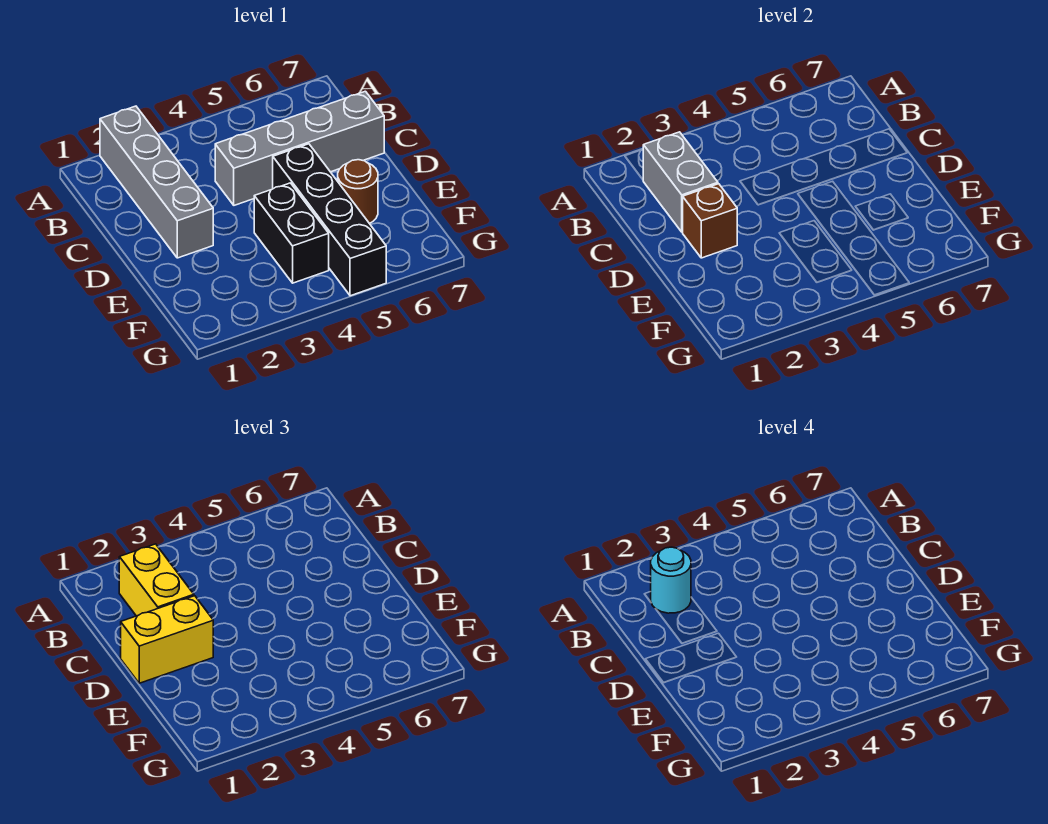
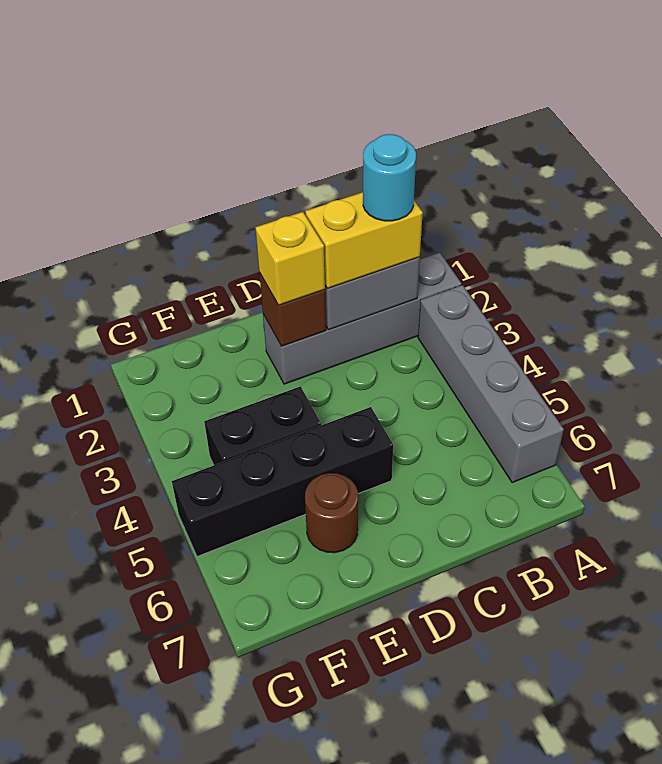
grey brick C4:C7 level 1 -> grey brick A3:A6 level 1
yellow brick D1:D2 level 3 -> yellow brick D2 level 3

